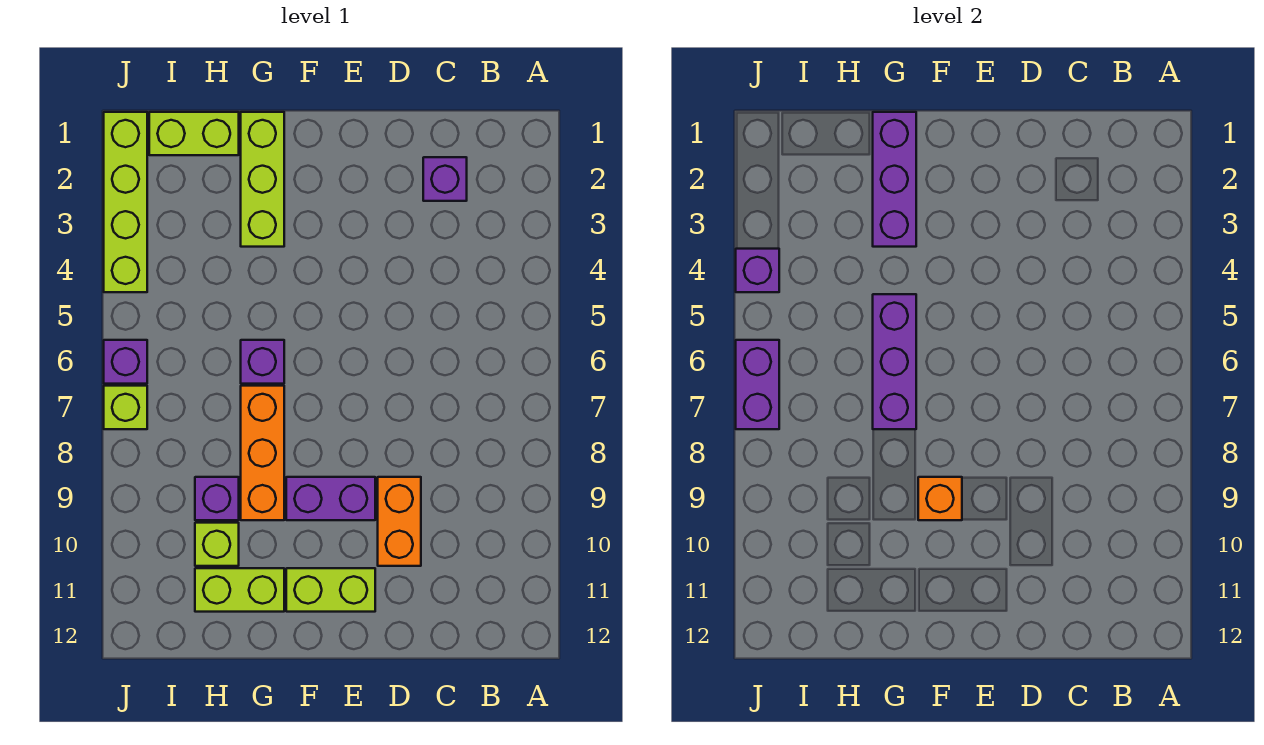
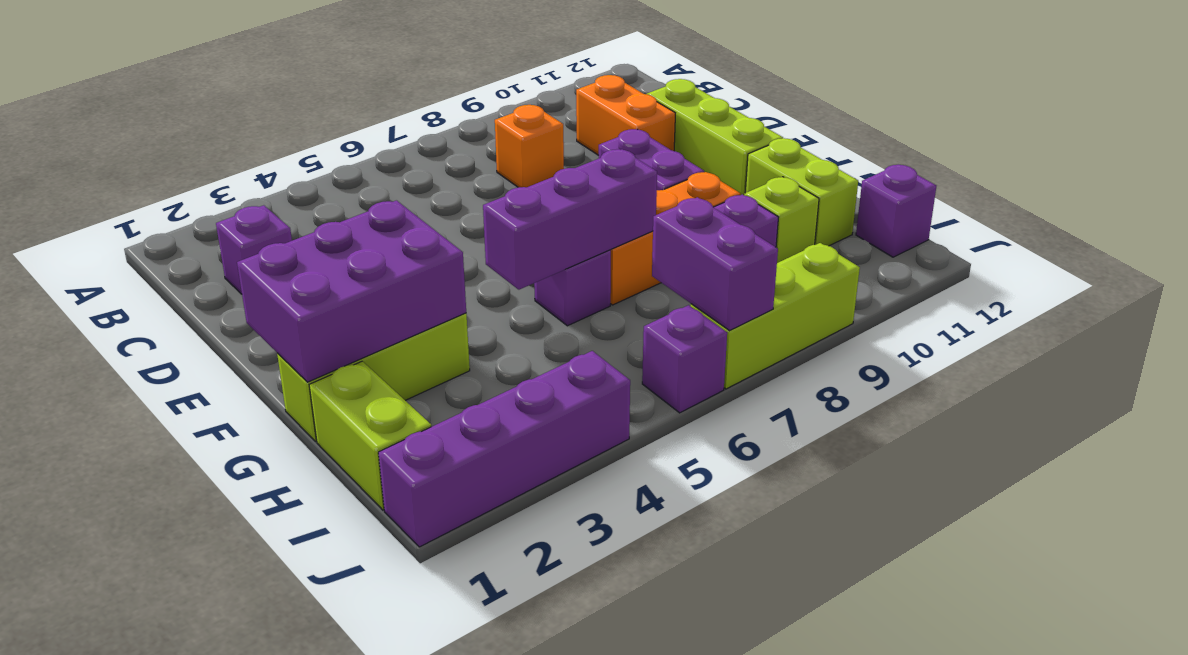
orange brick D9:D10 level 1 -> orange brick C10:D10 level 1
lime brick E11:F11 level 1 -> lime brick D11:F11 level 1
orange brick F9 level 2 -> orange brick C8 level 1
purple brick G1:G3 level 2 -> purple brick F1:G3 level 2
lime brick J1:J4 level 1 -> purple brick J1:J4 level 1
purple brick J4 level 2 -> purple brick I12 level 1
purple brick J6:J7 level 2 -> purple brick I7:J7 level 2
lime brick J7 level 1 -> lime brick J7:J9 level 1

